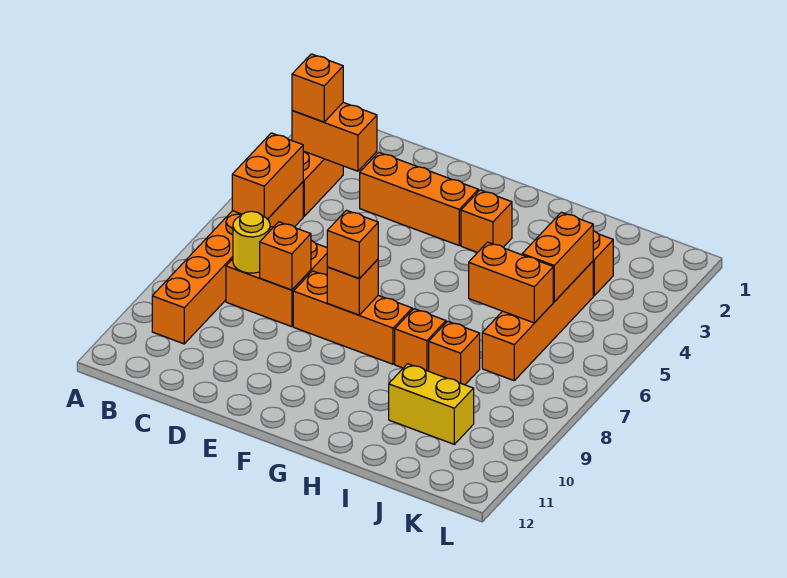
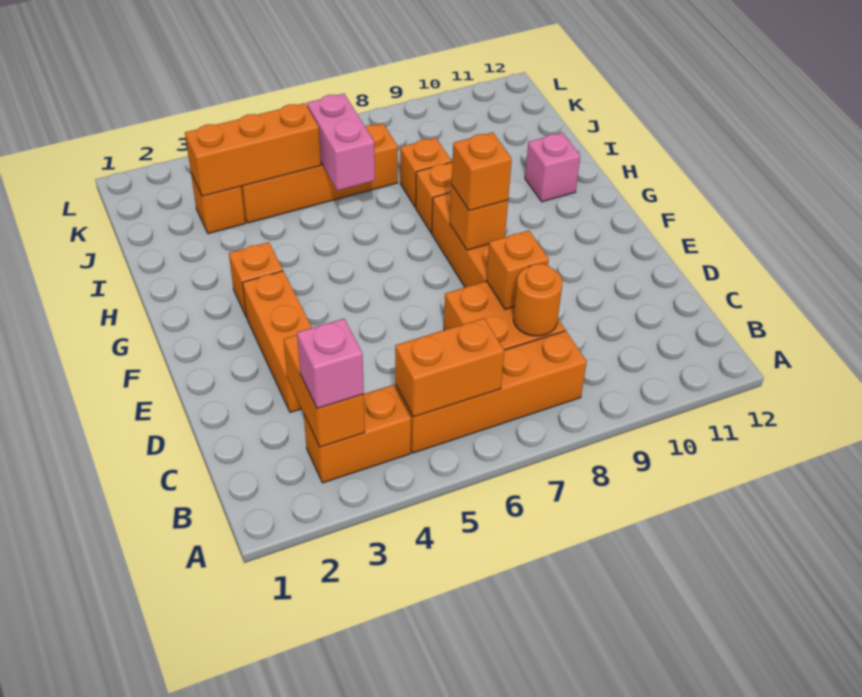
orange brick B3 level 3 -> pink brick B3 level 3
orange brick B5:B10 level 1 -> orange brick B5:B8 level 1
yellow round brick C8 level 2 -> orange round brick C8 level 2
none -> pink brick H11 level 1
orange brick I6:J6 level 2 -> pink brick I6:J6 level 2
yellow brick I10:J10 level 1 -> none
orange brick J4:J5 level 2 -> orange brick J3:J5 level 2

